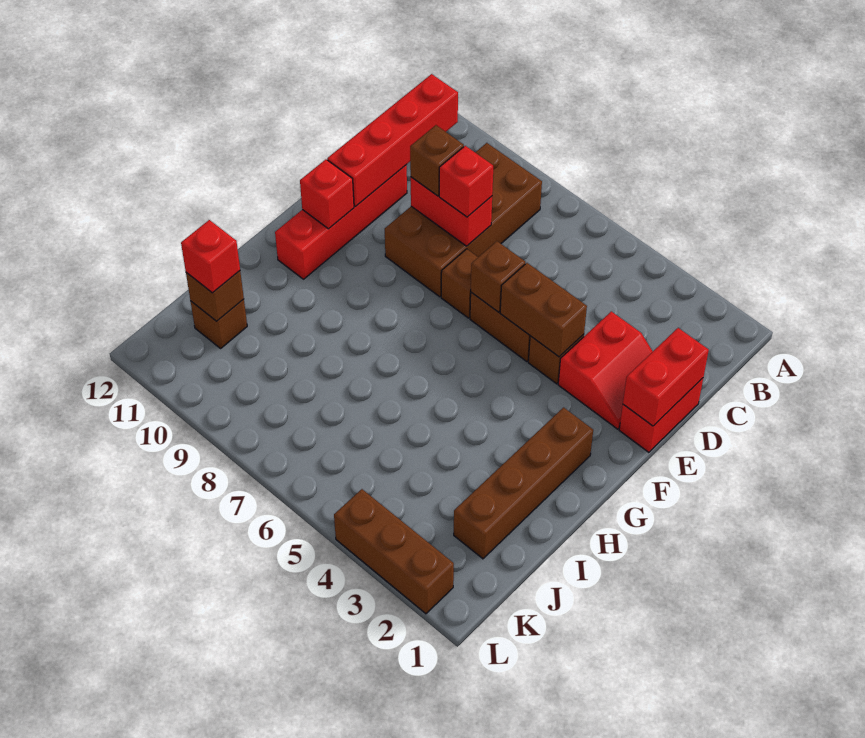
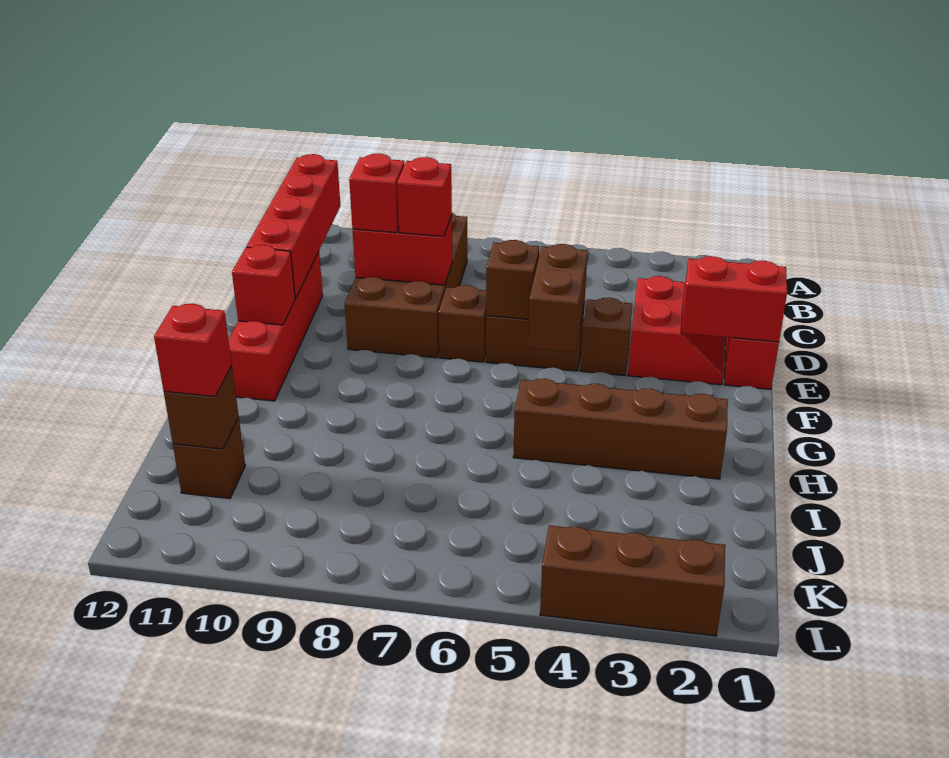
red brick D1:E1 level 2 -> red brick E1:E2 level 2
brown brick D9 level 3 -> red brick D9 level 3
brown brick E4:E5 level 2 -> brown brick E5:F5 level 2
brown brick G2:J2 level 1 -> brown brick H2:H5 level 1

